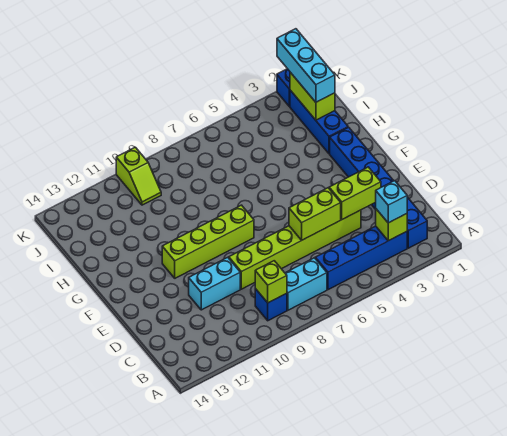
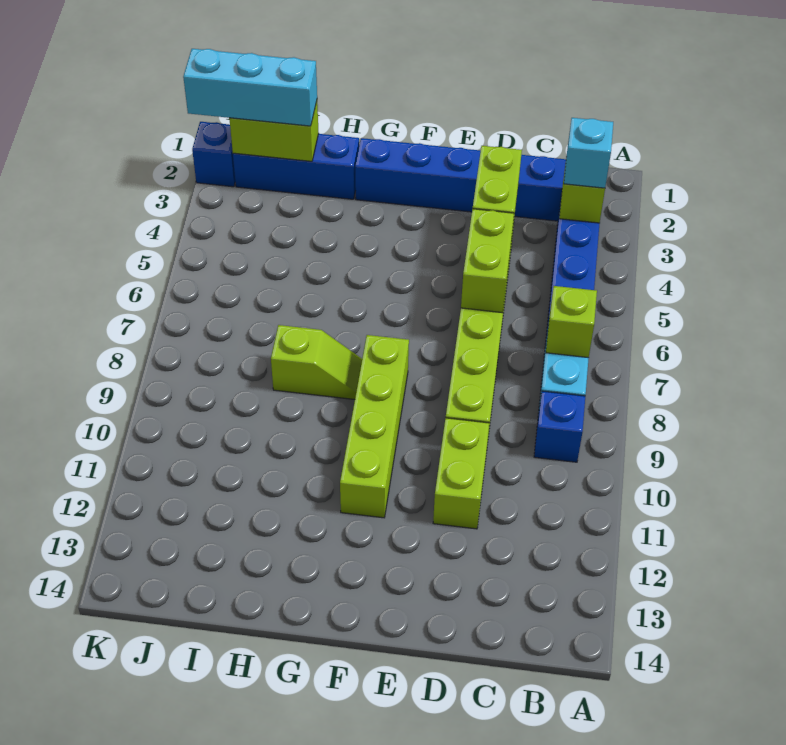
lime brick B9 level 2 -> lime brick B7 level 2
cyan brick D10:D11 level 1 -> lime brick D10:D11 level 1
lime slope J10:K10 level 1 top K -> lime slope G8:H8 level 1 top H

